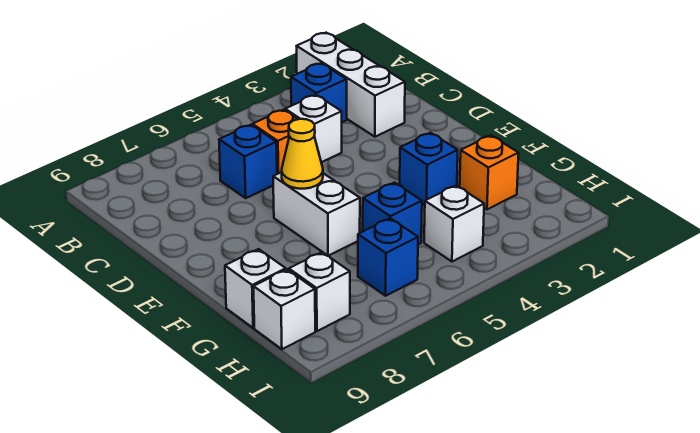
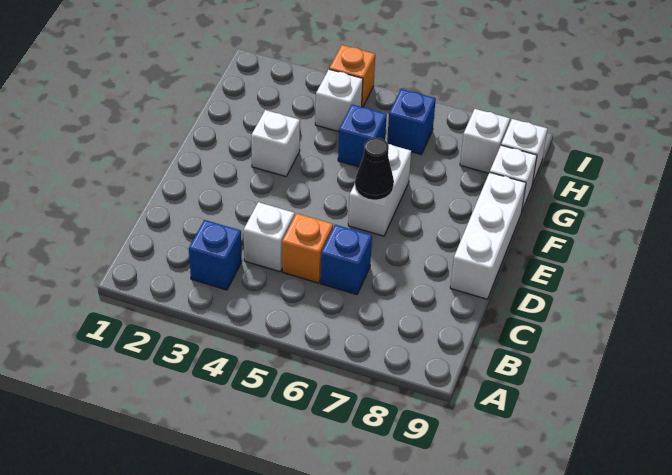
white brick A2:C2 level 1 -> white brick D9:F9 level 1
yellow cone E6 level 2 -> black cone E6 level 2
blue brick F3 level 1 -> white brick F3 level 1
orange brick G2 level 1 -> orange brick I4 level 1

